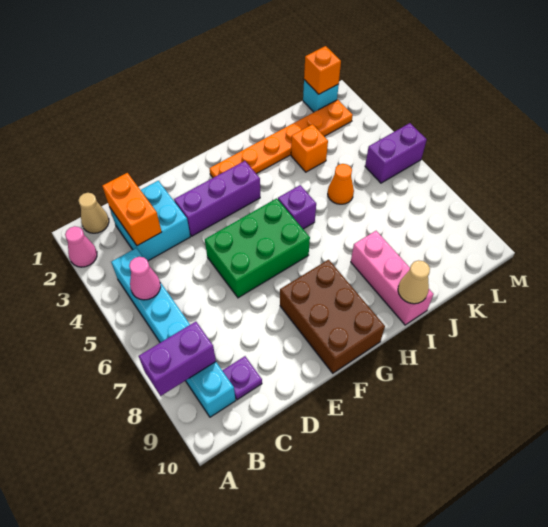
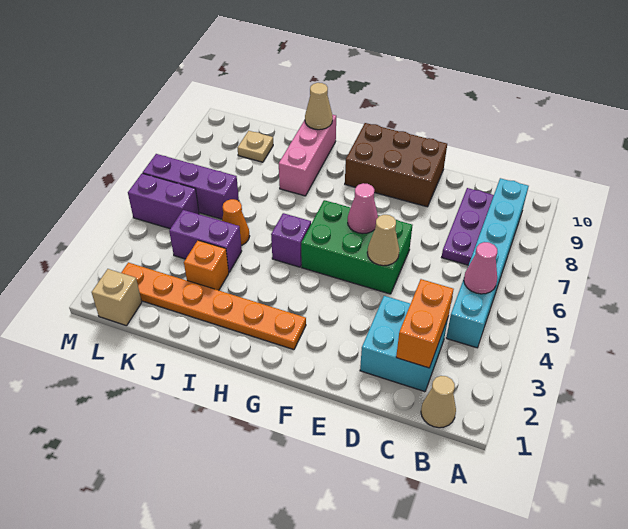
pink cone A2 level 1 -> pink cone F6 level 2
purple brick A8:B8 level 2 -> purple brick J4:K4 level 1
purple plate C9 level 1 -> purple plate C7:C9 level 1
purple brick E3:G3 level 1 -> purple brick K6:M6 level 1
none -> tan cone E5 level 2
brown brick F8:G10 level 1 -> brown brick E9:G10 level 1
none -> tan plate K9 level 1
cyan brick L1 level 1 -> tan brick L1 level 1
orange brick L1 level 2 -> none

